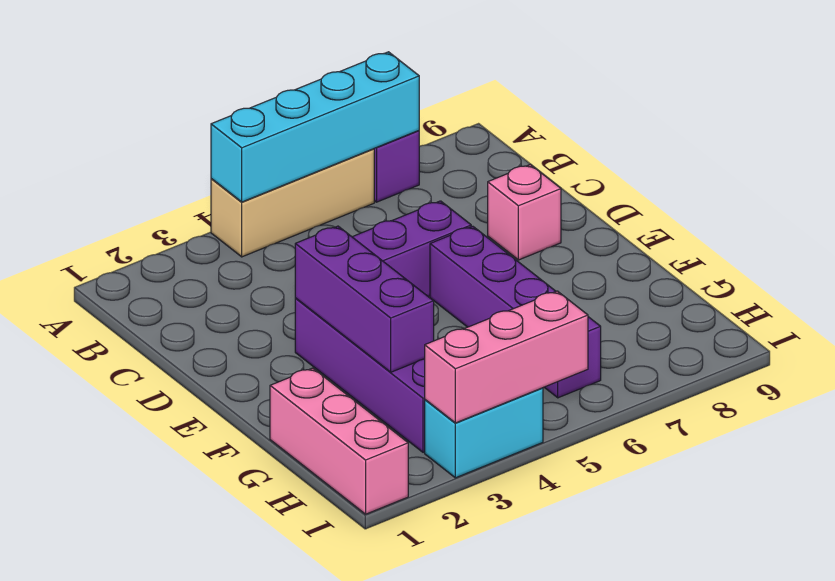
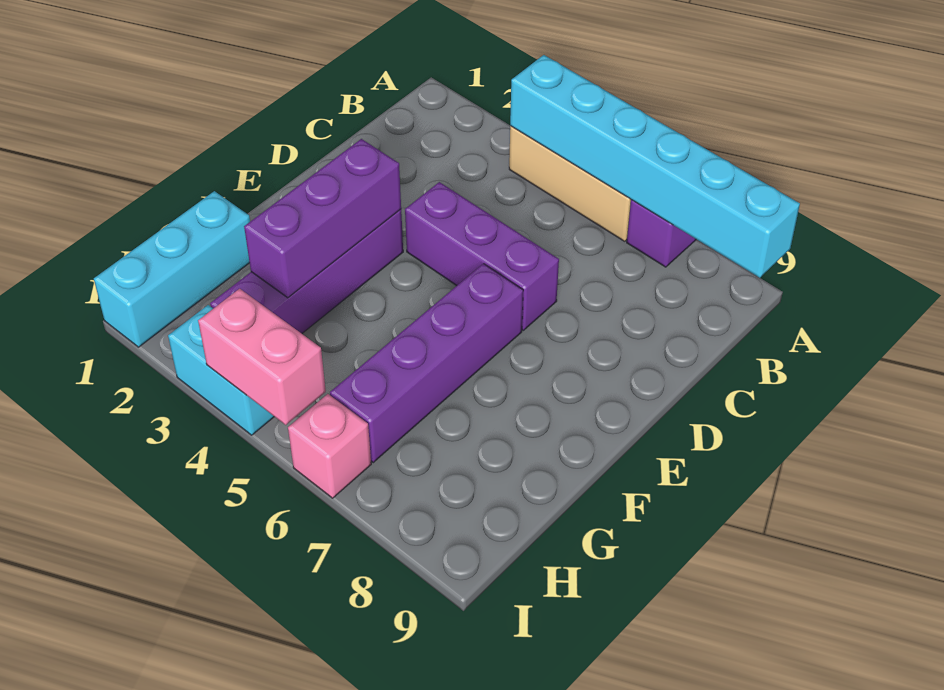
cyan brick A4:A7 level 2 -> cyan brick A4:A9 level 2
pink brick D8 level 1 -> pink brick I6 level 1
pink brick G1:I1 level 1 -> cyan brick G1:I1 level 1
pink brick I3:I5 level 2 -> pink brick I4:I5 level 2

